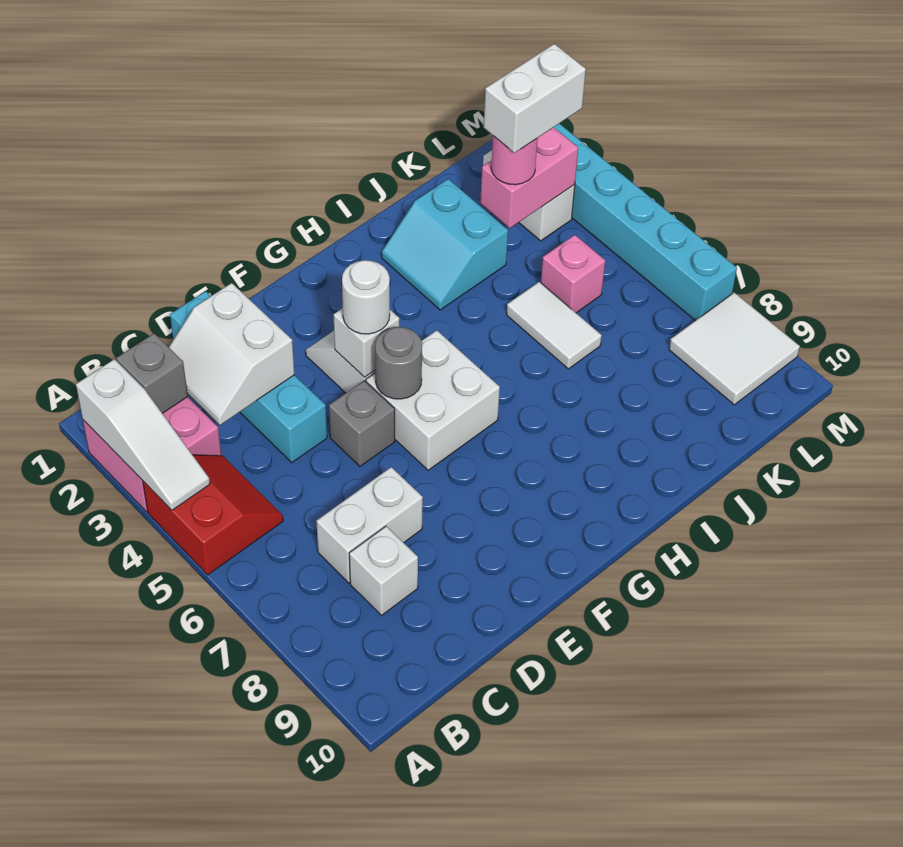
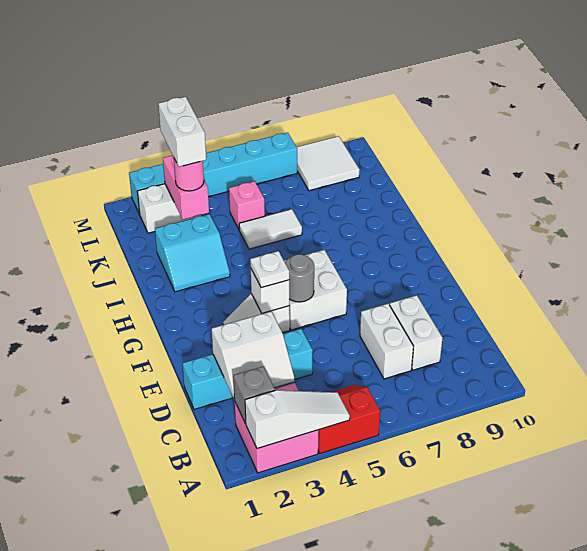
white brick C8 level 1 -> white brick C8:D8 level 1
grey brick E5 level 1 -> none
white round brick F4 level 3 -> white plate F4 level 3

